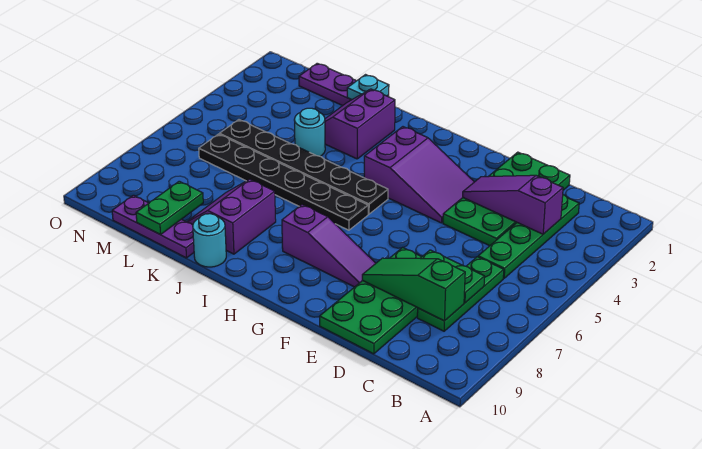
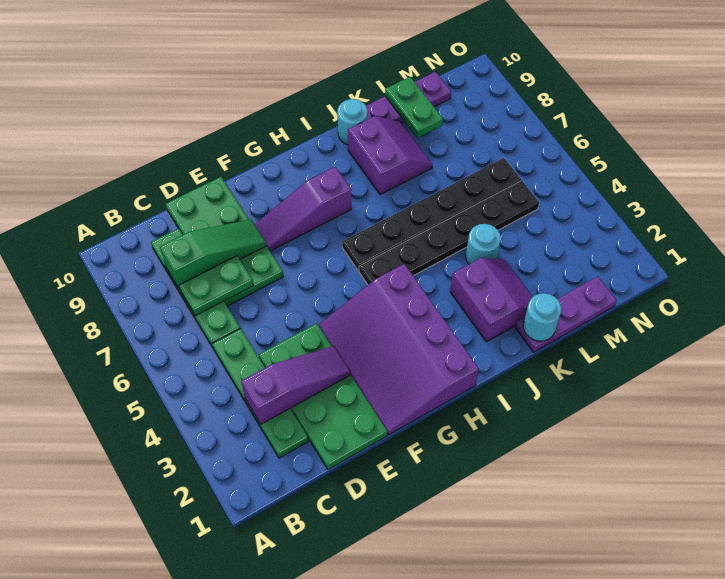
green plate C6:C8 level 1 -> green plate C6:C9 level 1
purple slope F3:H4 level 1 top H -> purple slope F1:H4 level 1 top H
cyan plate K1 level 2 -> cyan round brick K1 level 2

